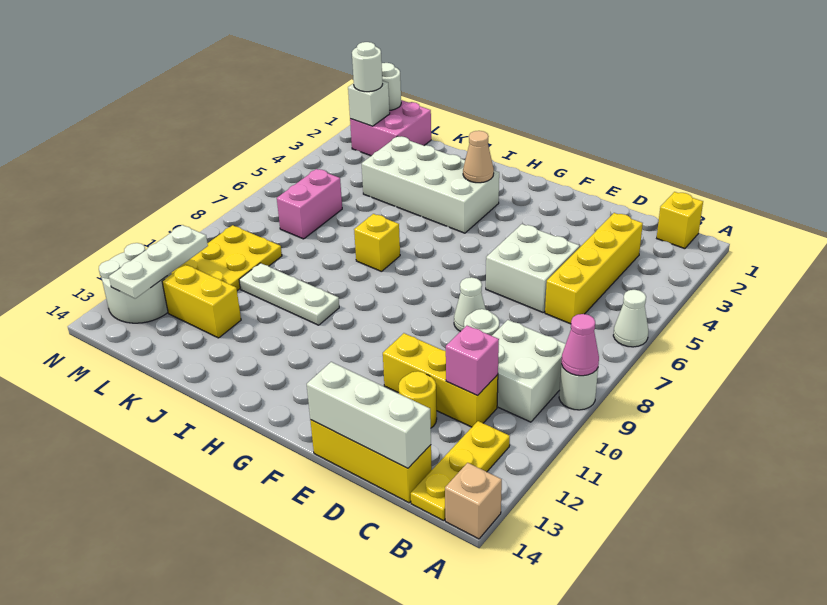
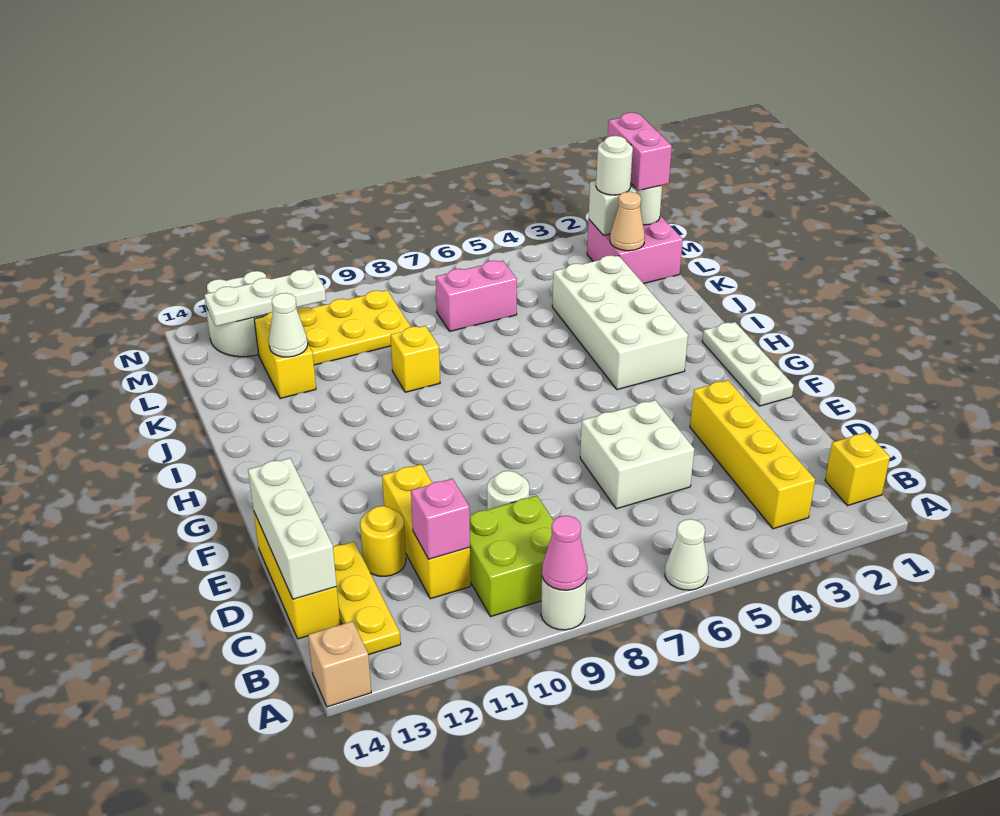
white brick B9:C10 level 1 -> lime brick B9:C10 level 1
yellow plate B12:B14 level 1 -> yellow plate B13:D13 level 1
yellow brick C3:C6 level 1 -> yellow brick B3:E3 level 1
white cone E8 level 1 -> white cone K12 level 2
tan cone H3 level 2 -> tan cone L2 level 2
yellow brick I7 level 1 -> yellow brick J9 level 1
white plate I10:K10 level 1 -> white plate F1:H1 level 1
none -> pink brick M1:N1 level 3

